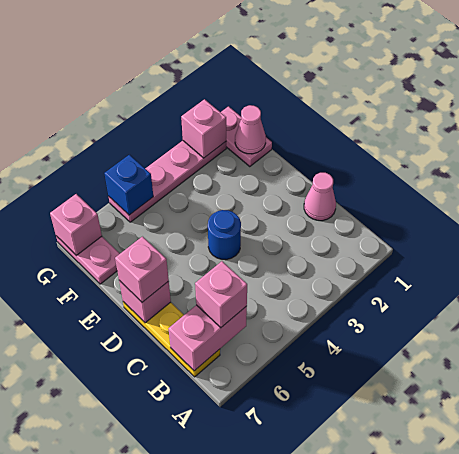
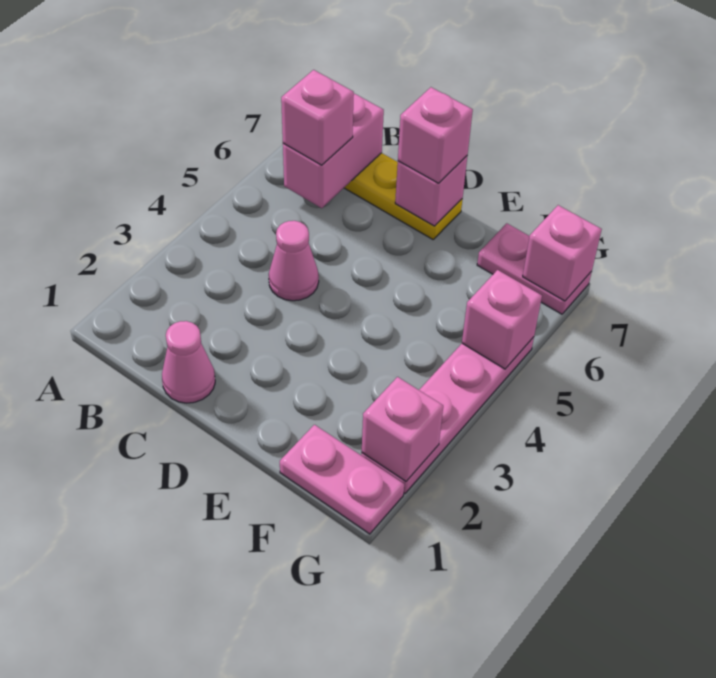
blue round brick D4 level 1 -> none
pink cone F1 level 2 -> pink cone C4 level 1
blue brick G5 level 2 -> pink brick G5 level 2

